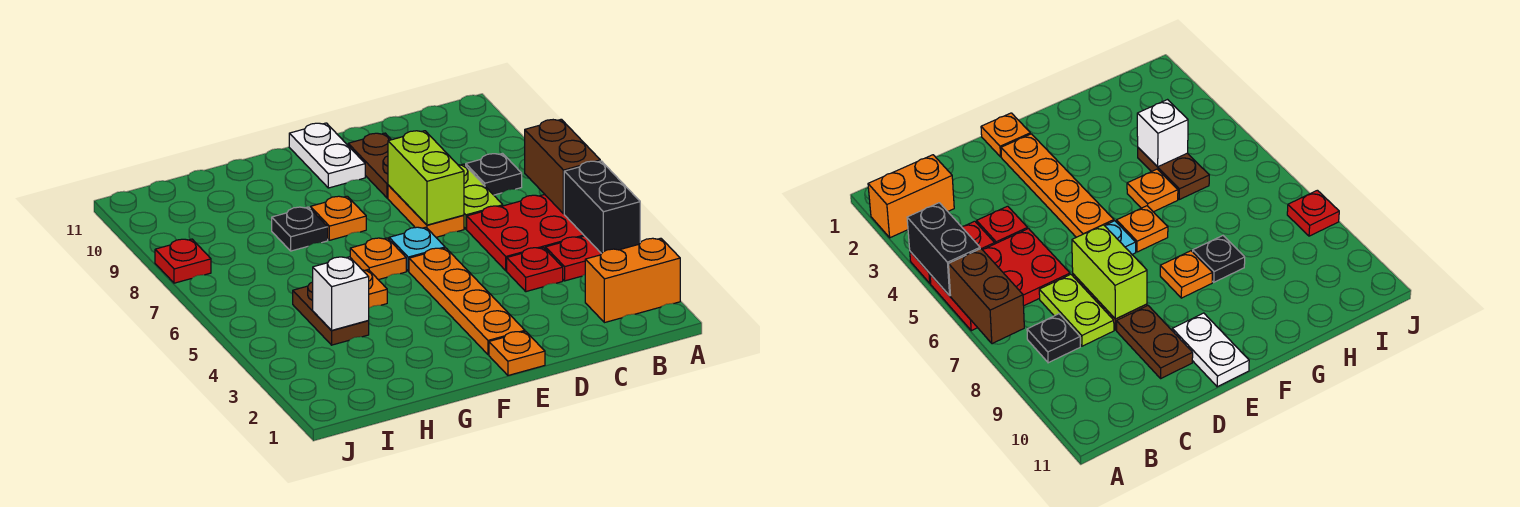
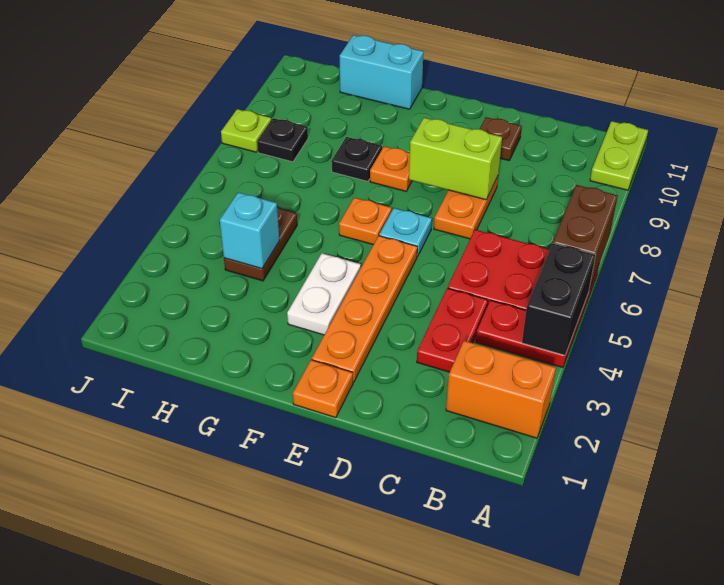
black plate B8 level 1 -> black plate I8 level 1
red plate C4 level 1 -> red plate C3:C4 level 1
lime plate C7:C8 level 1 -> lime plate A10:A11 level 1
lime brick D7:D8 level 2 -> lime brick D8:E8 level 2
brown plate D9:D10 level 1 -> brown plate D10 level 1
white plate E10:E11 level 1 -> white plate F3:F4 level 1
orange plate G5 level 1 -> none
none -> cyan brick G11:H11 level 1
white brick H4 level 2 -> cyan brick H4 level 2
red plate J8 level 1 -> lime plate J8 level 1

